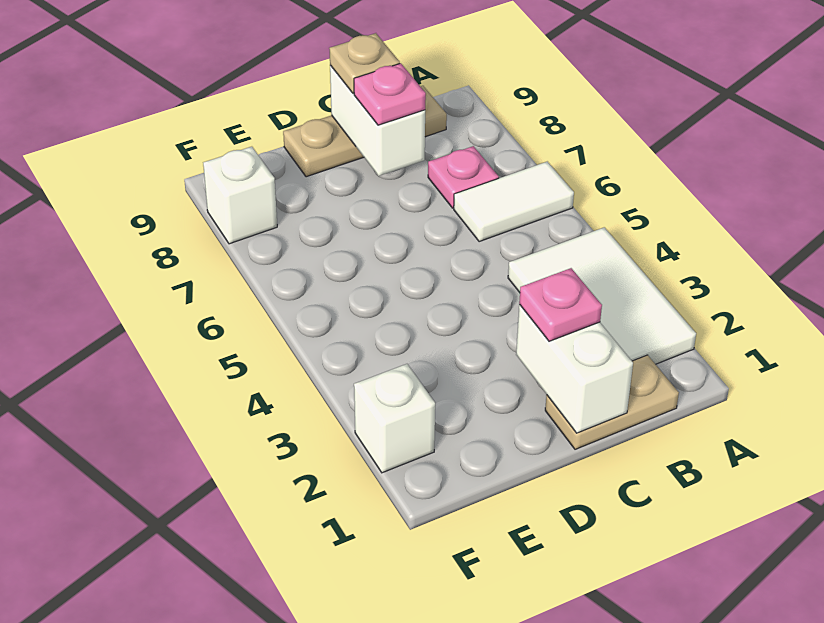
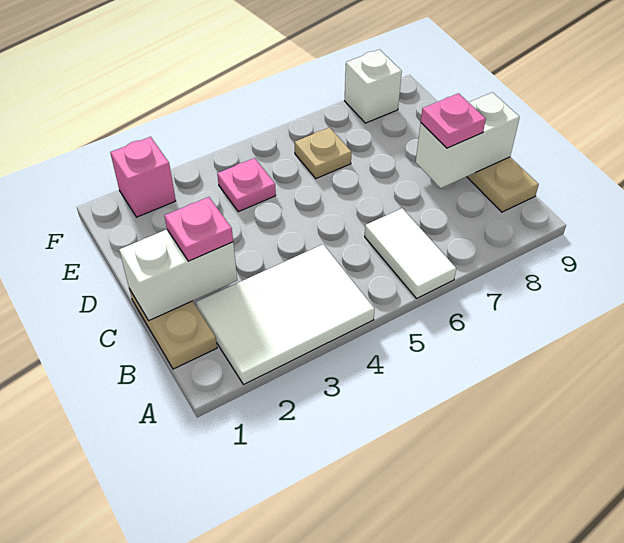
pink plate B7 level 1 -> pink plate E4 level 1
tan plate C9 level 3 -> tan plate E6 level 1
white brick F2 level 1 -> pink brick F2 level 1

